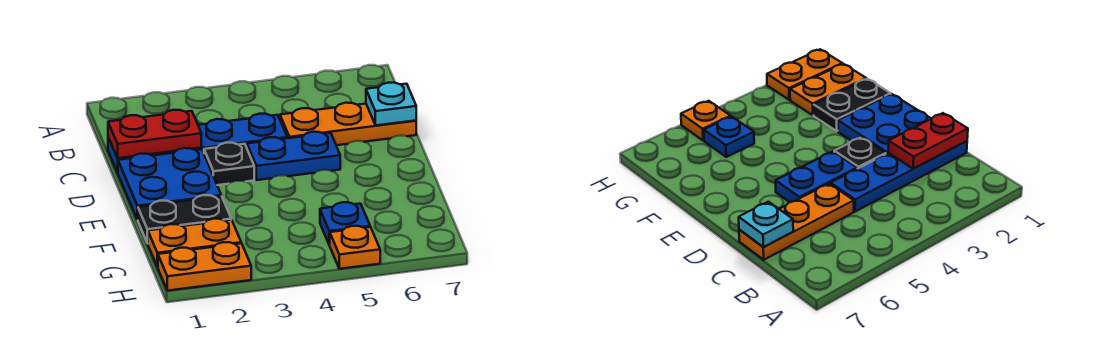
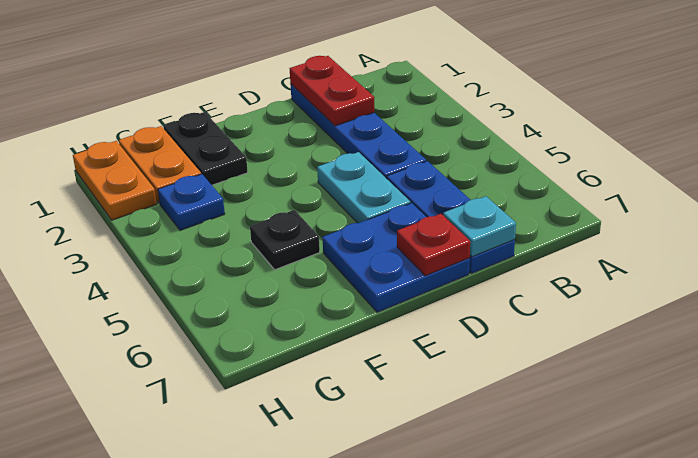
orange plate C5:C7 level 1 -> blue plate C5:C7 level 1
blue plate D1:E2 level 1 -> blue plate D6:E7 level 1
black plate D3 level 1 -> black plate F5 level 1
blue plate D4:D5 level 1 -> cyan plate D4:D5 level 1
none -> red plate D7 level 2
blue plate G5 level 1 -> blue plate G3 level 1
orange plate H5 level 1 -> none

